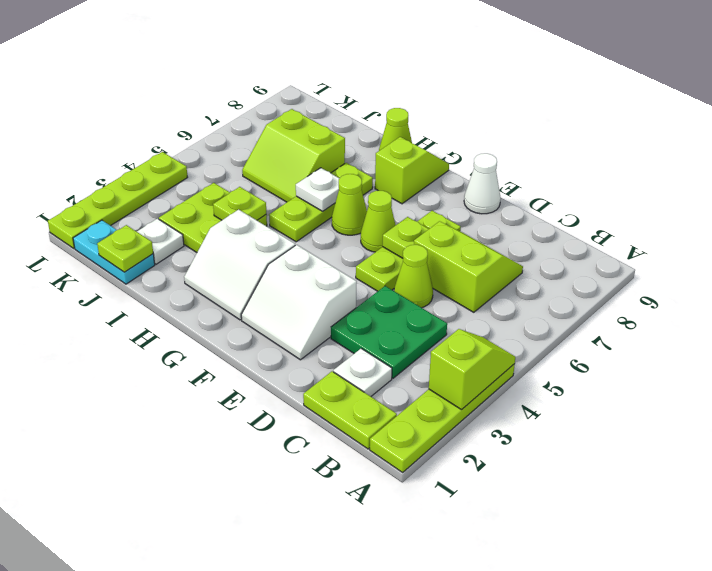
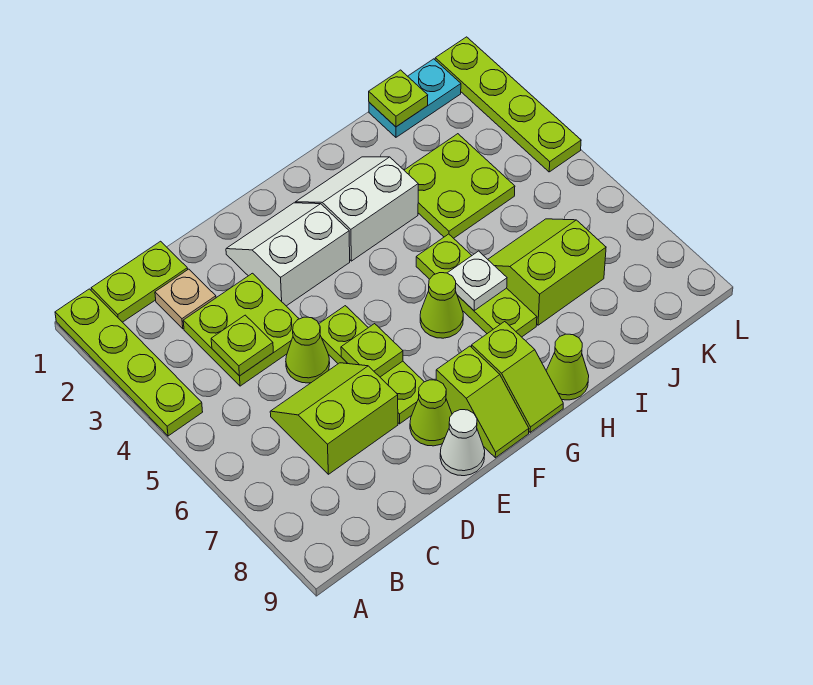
lime slope A3:A4 level 2 top 3 -> lime slope F8:F9 level 1 top 8
white plate C2 level 1 -> tan plate C2 level 1
green plate C3:D4 level 1 -> lime plate C3:D4 level 1
lime slope C6:D7 level 1 top 6 -> lime slope C6:D7 level 1 top 7
lime cone F6 level 1 -> lime cone E8 level 1
lime plate I4 level 2 -> lime plate C4 level 2
white plate J2 level 1 -> none

